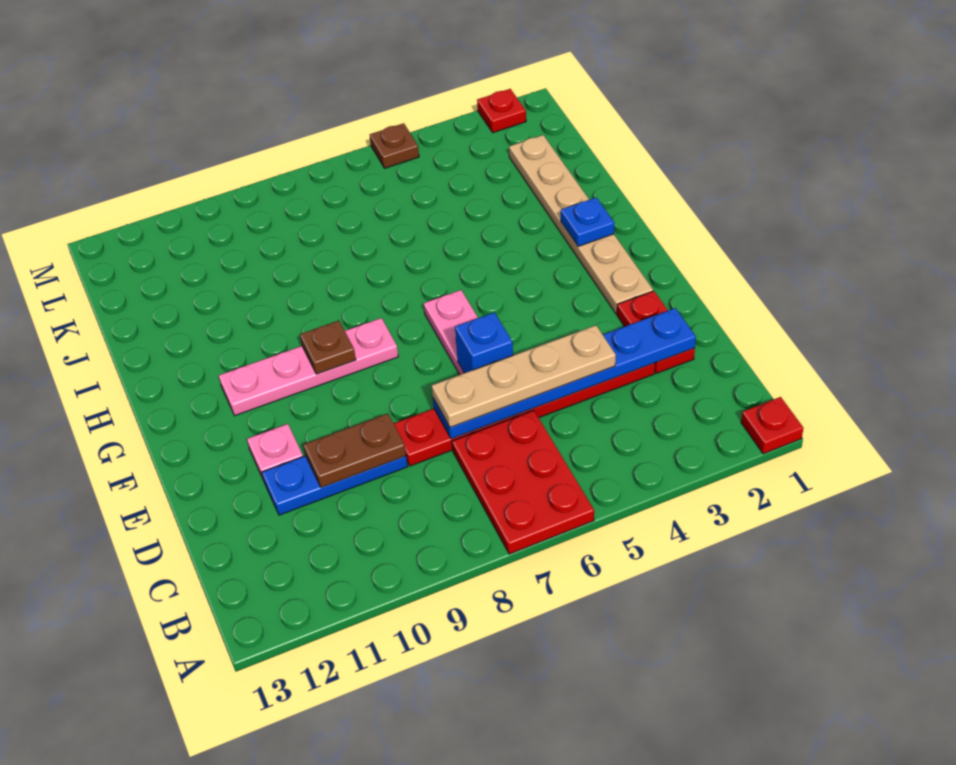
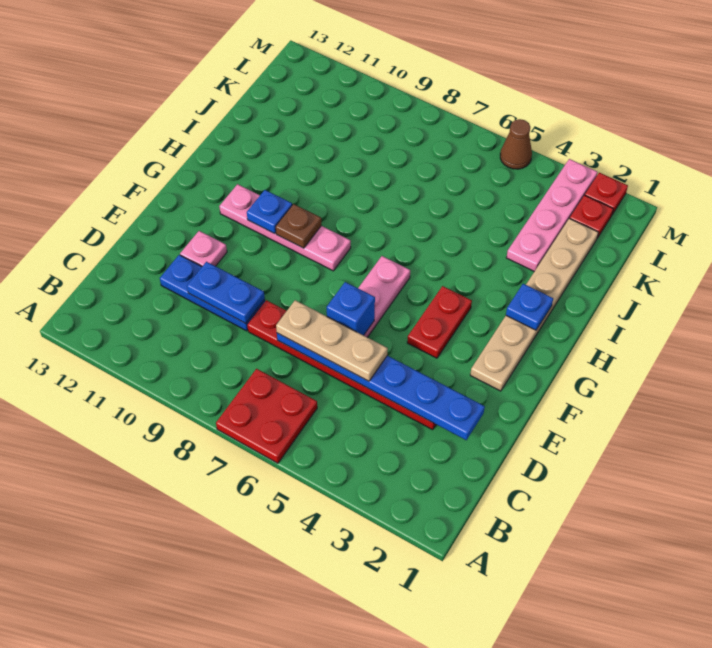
red plate A1 level 1 -> red plate L2 level 1
red plate A6:C7 level 1 -> red plate A6:B7 level 1
red plate D2:E2 level 1 -> red plate F4:G4 level 1
tan plate D4:D7 level 3 -> tan plate D5:D7 level 3
brown plate D9:D10 level 2 -> blue plate D9:D10 level 2
none -> blue plate G10 level 2
none -> pink plate J3:M3 level 1
brown plate M5 level 1 -> brown cone M5 level 1

